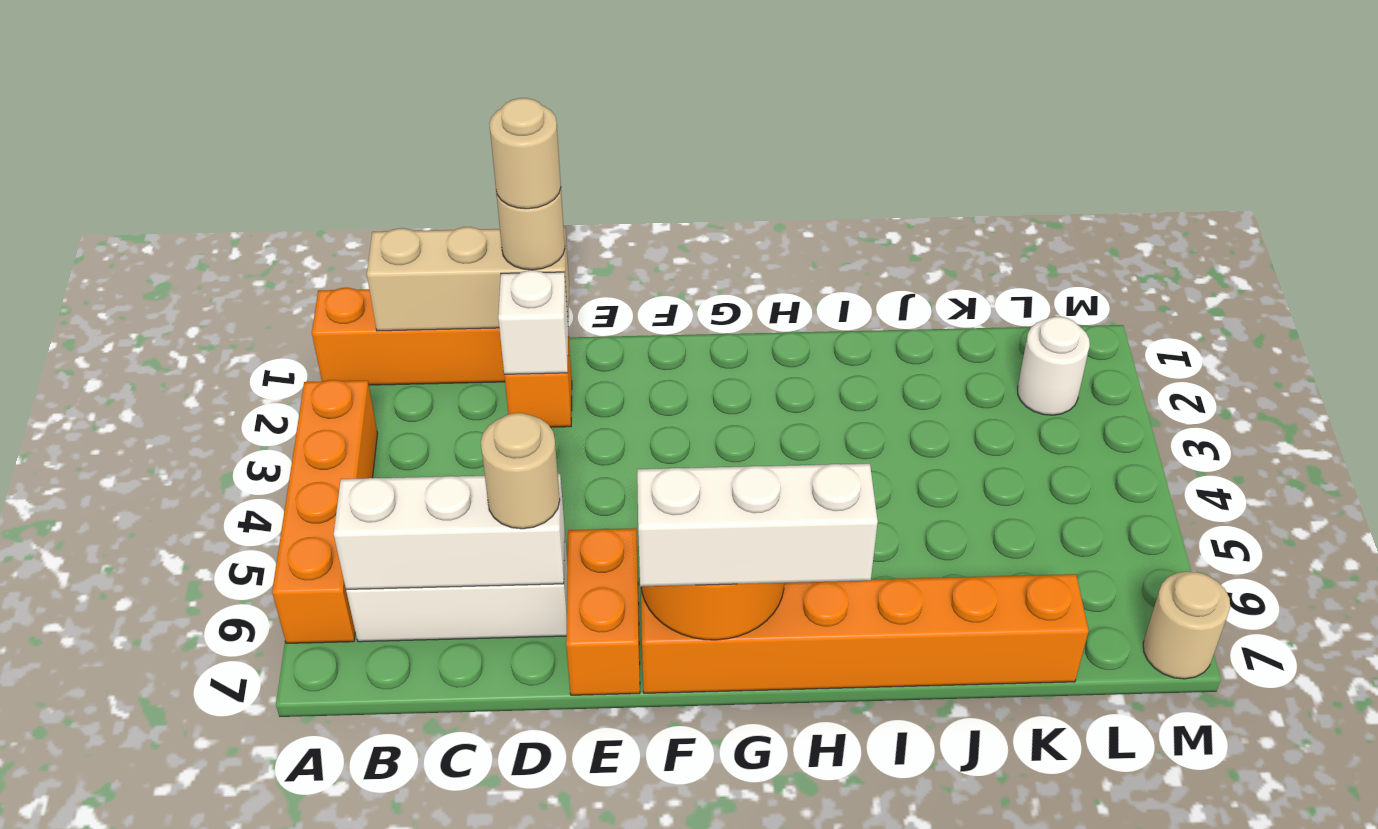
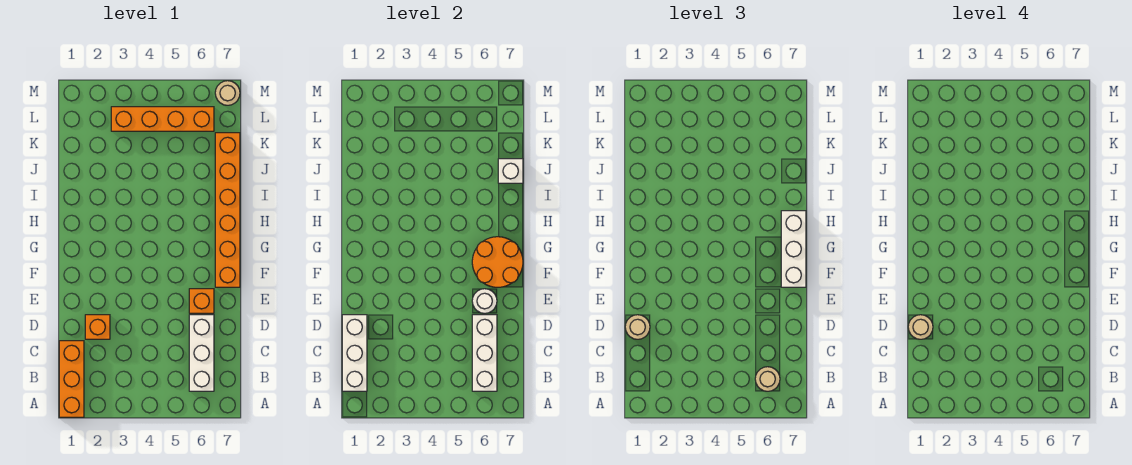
orange brick A3:A6 level 1 -> orange brick L3:L6 level 1
tan brick B1:D1 level 2 -> white brick B1:D1 level 2
white brick D2 level 2 -> white brick J7 level 2
tan round brick D6 level 3 -> tan round brick B6 level 3
orange brick E6:E7 level 1 -> orange brick E6 level 1
white round brick L2 level 1 -> white round brick E6 level 2

